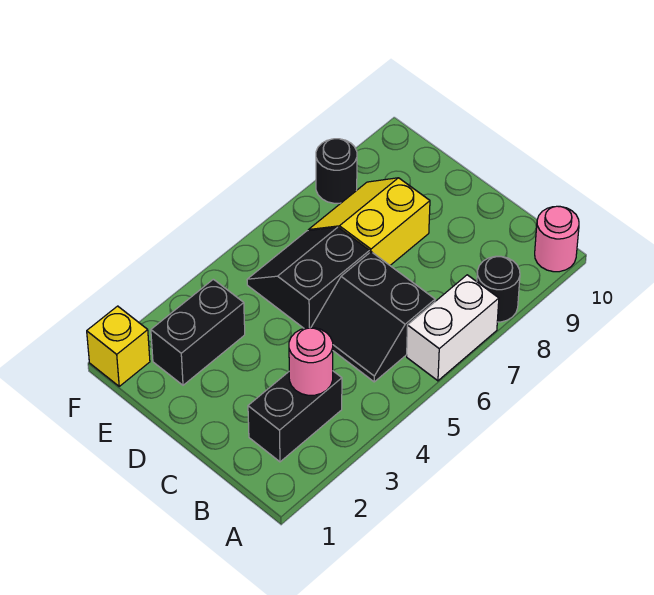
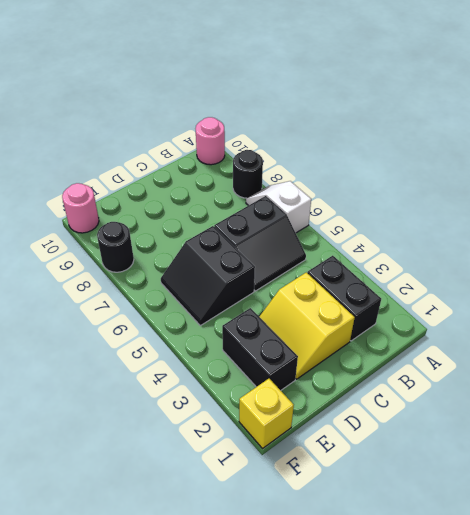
white brick A6:A7 level 1 -> white slope A6:A7 level 1 top 6
pink round brick B3 level 2 -> pink round brick F10 level 1
yellow slope D7:E8 level 1 top D -> yellow slope C2:D3 level 1 top C

